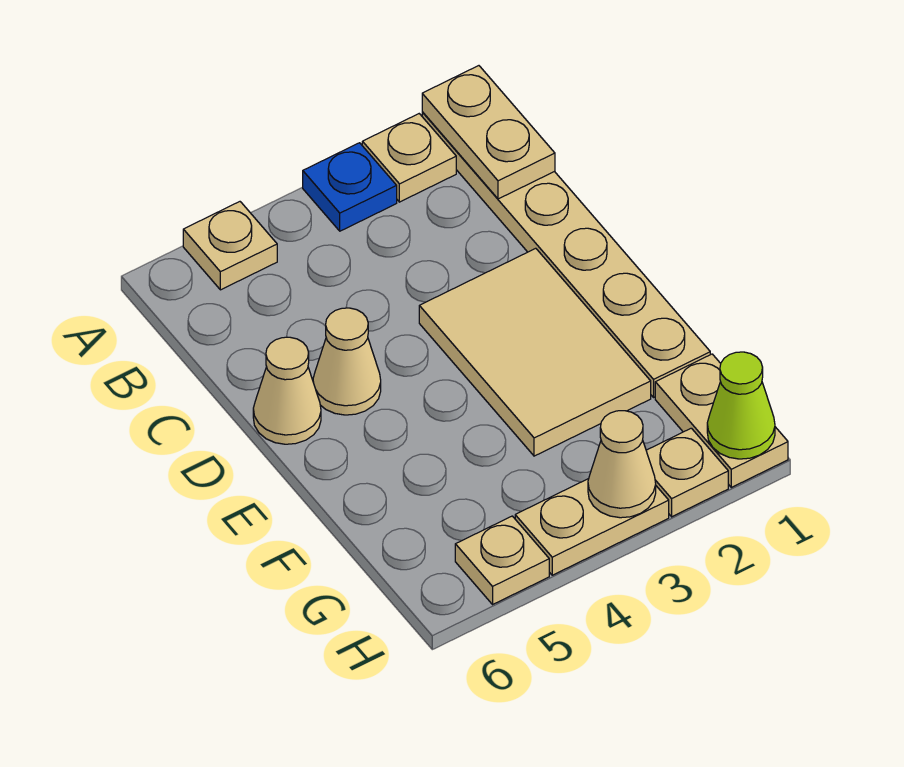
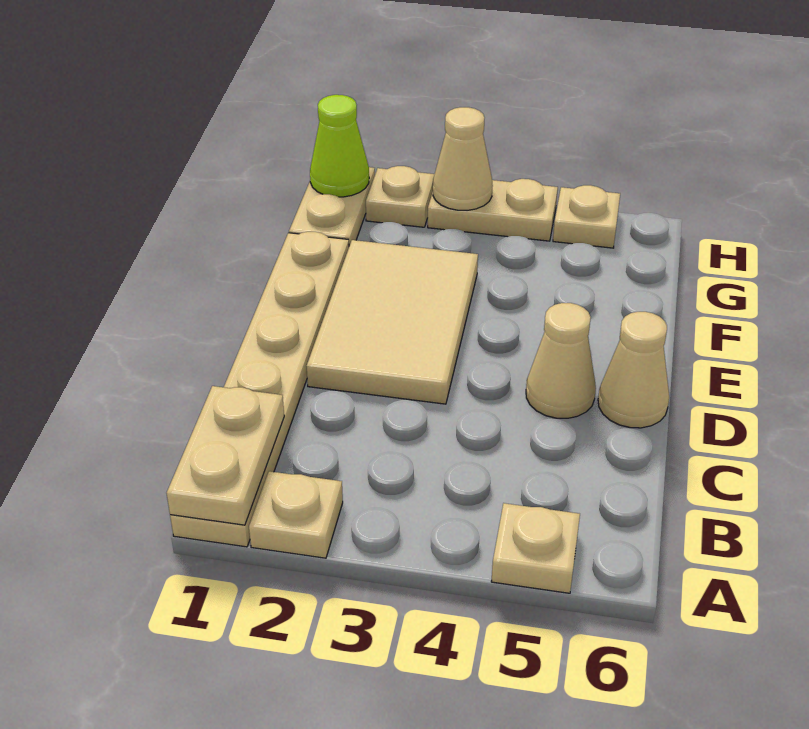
blue plate A3 level 1 -> none

